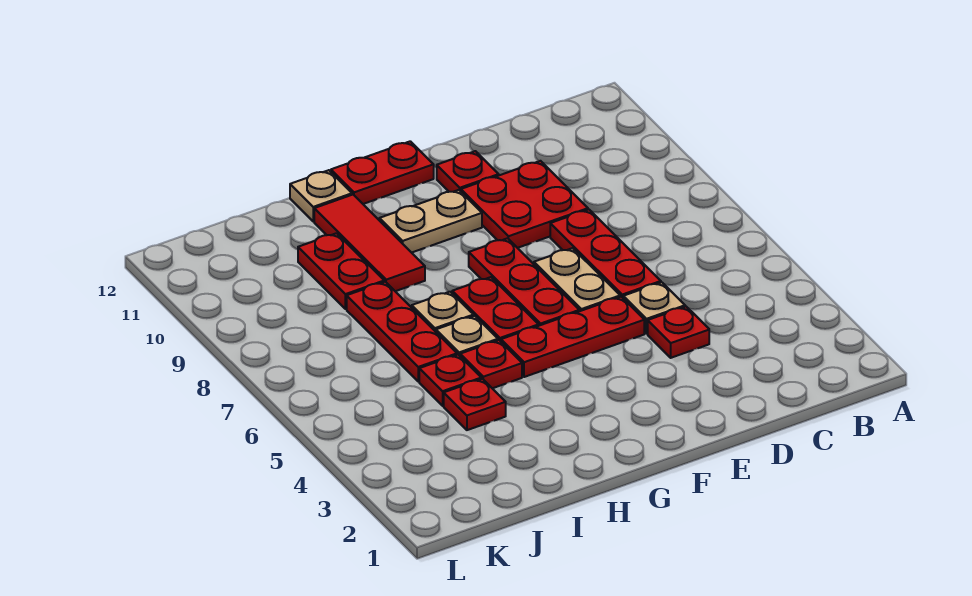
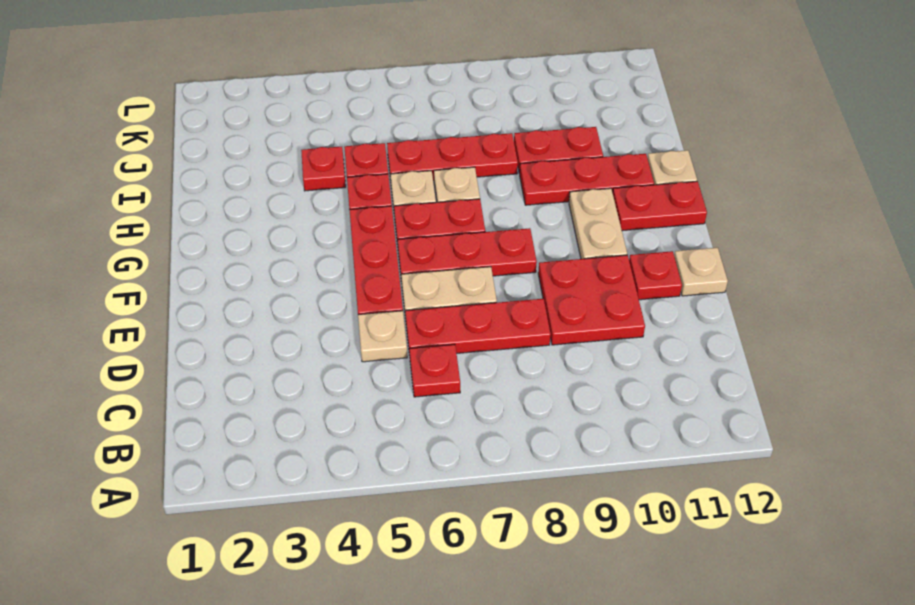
red plate D4 level 1 -> red plate C6 level 1
none -> tan plate E12 level 1
red plate F12:G12 level 1 -> red plate G11:G12 level 1
red tile H9:H11 level 1 -> red plate H9:H11 level 1

